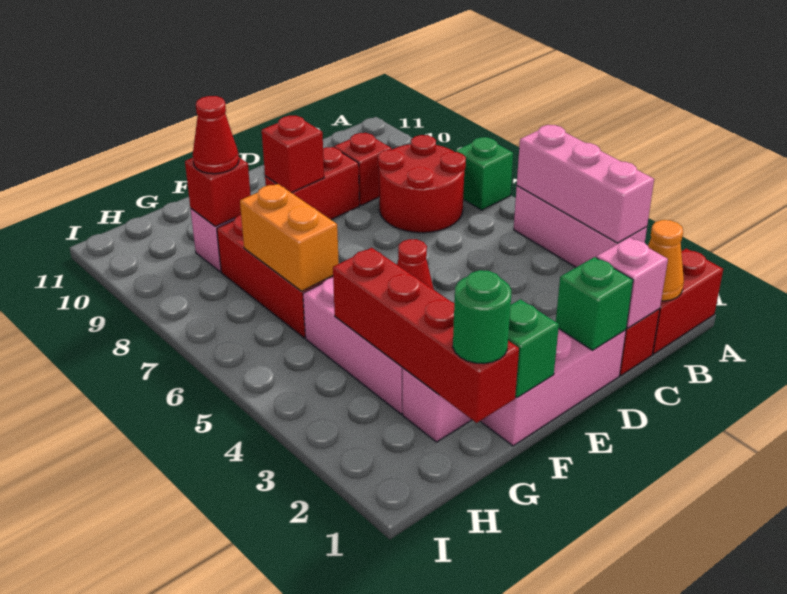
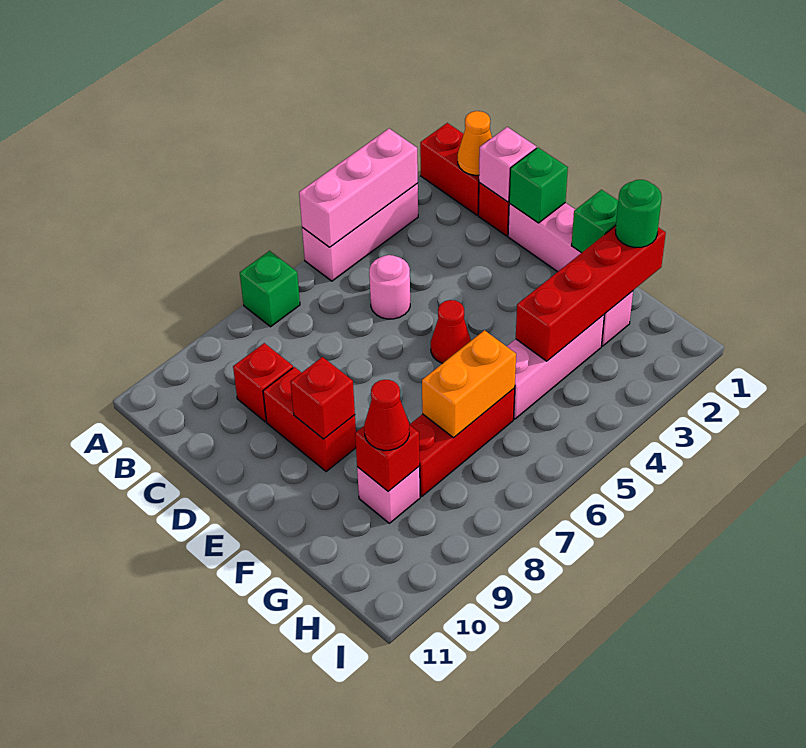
red round brick B7:C8 level 1 -> none
none -> pink round brick C5 level 1

